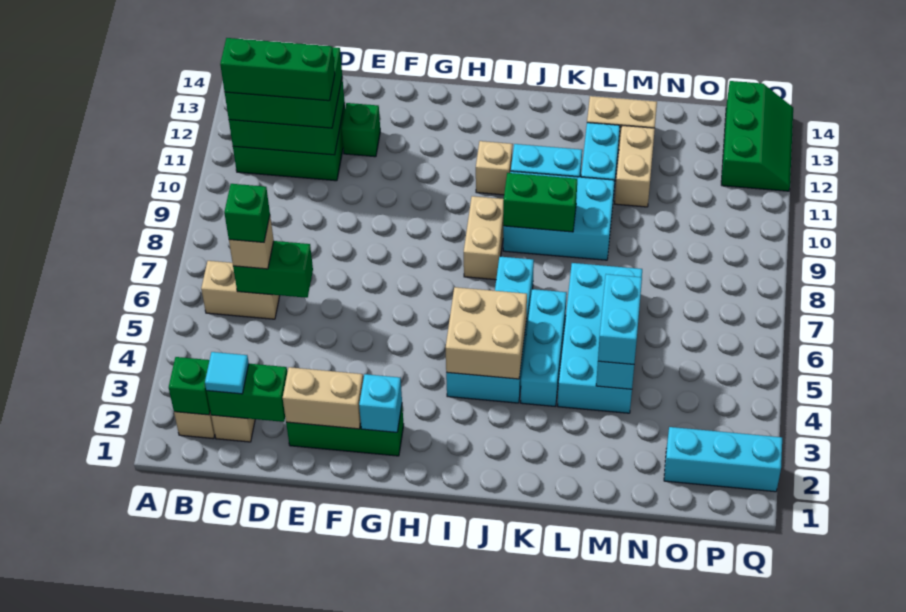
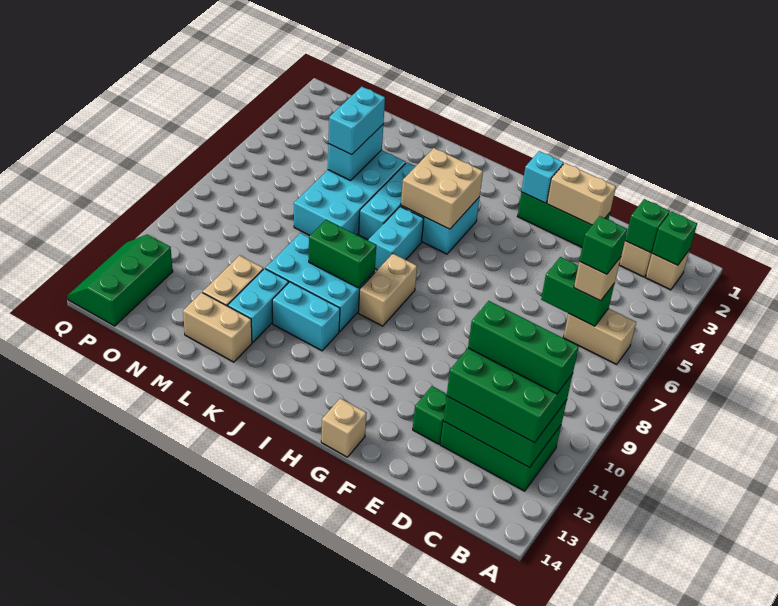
green brick C2:D2 level 2 -> green brick C2 level 2
cyan tile C2 level 3 -> none
tan brick I11 level 1 -> tan brick G14 level 1
cyan brick O2:Q2 level 1 -> none

